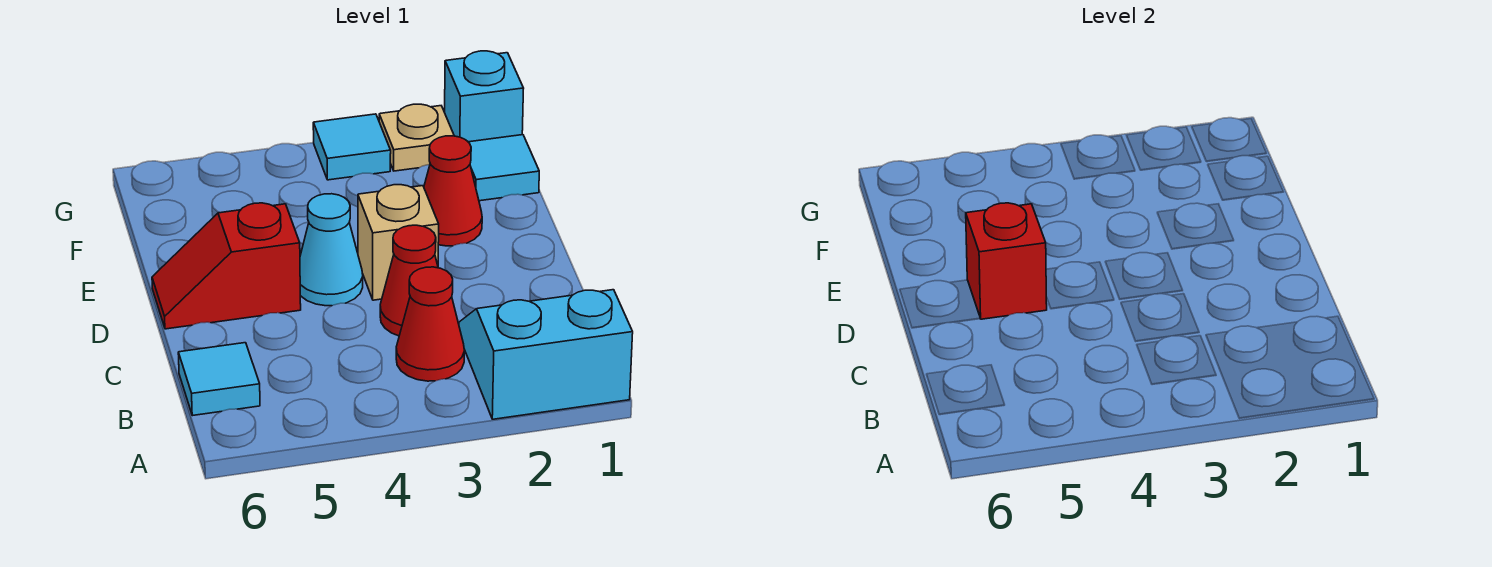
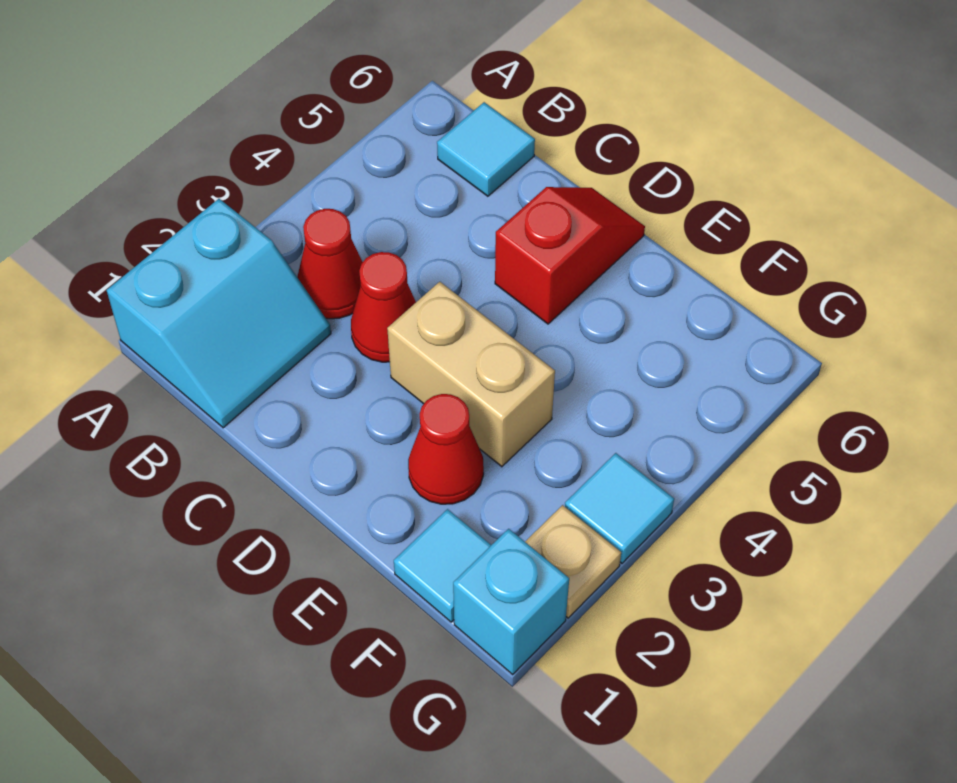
tan brick D3 level 1 -> tan brick D3:E3 level 1
cyan cone D4 level 1 -> none
red brick D5 level 2 -> none

